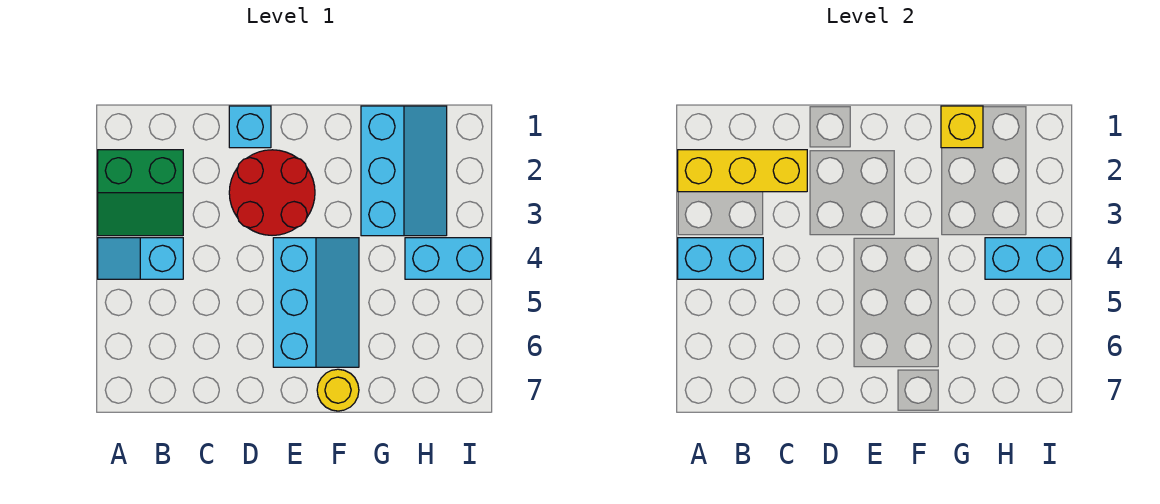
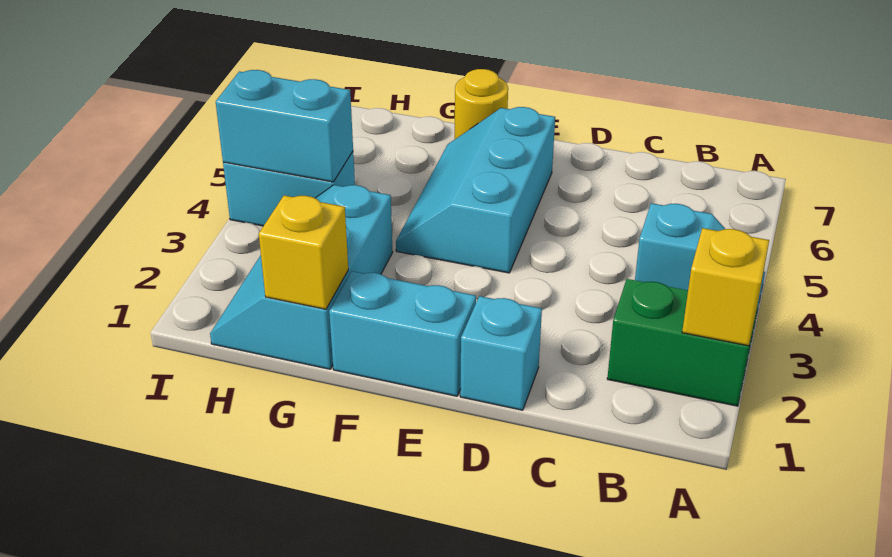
yellow brick A2:C2 level 2 -> yellow brick A2 level 2
cyan brick A4:B4 level 2 -> cyan brick E1:F1 level 1
red round brick D2:E3 level 1 -> none

